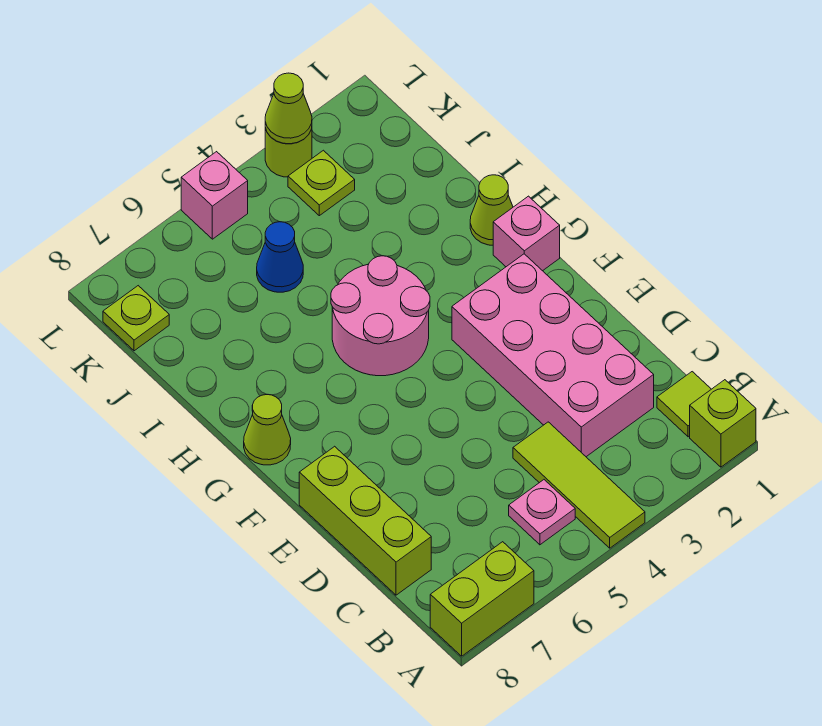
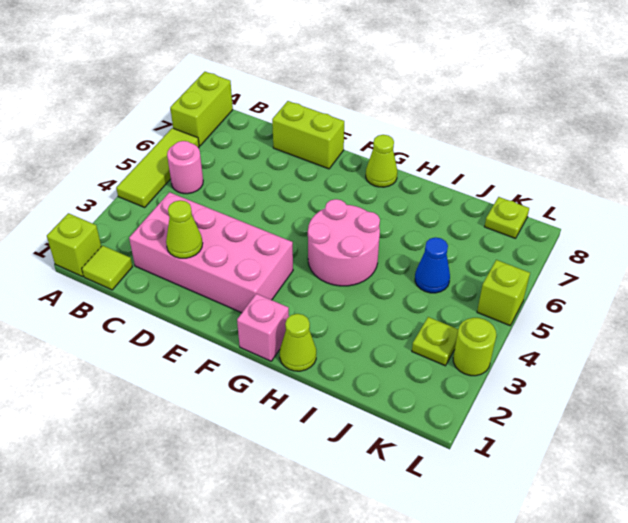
lime tile A4:C4 level 1 -> lime tile A4:A6 level 1
pink plate B5 level 1 -> pink round brick B5 level 1
lime brick C8:E8 level 1 -> lime brick D8:E8 level 1
lime cone L3 level 2 -> lime cone D2 level 2
pink brick L5 level 1 -> lime brick L5 level 1

